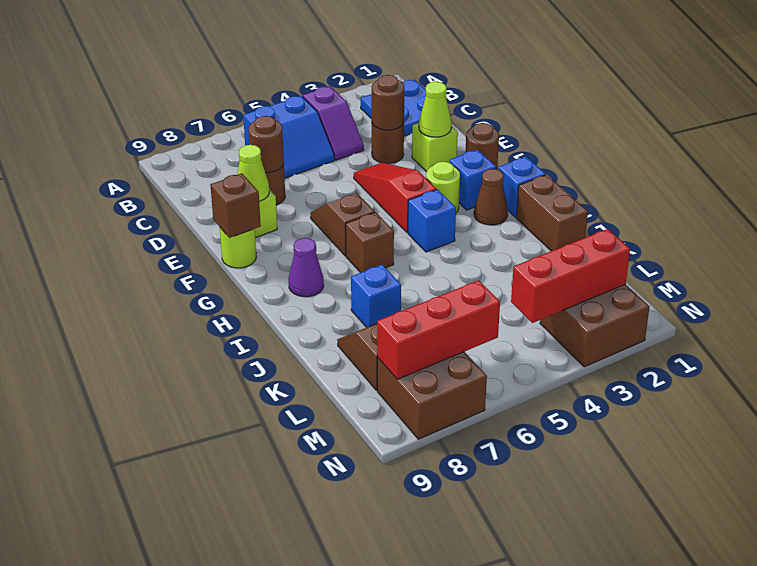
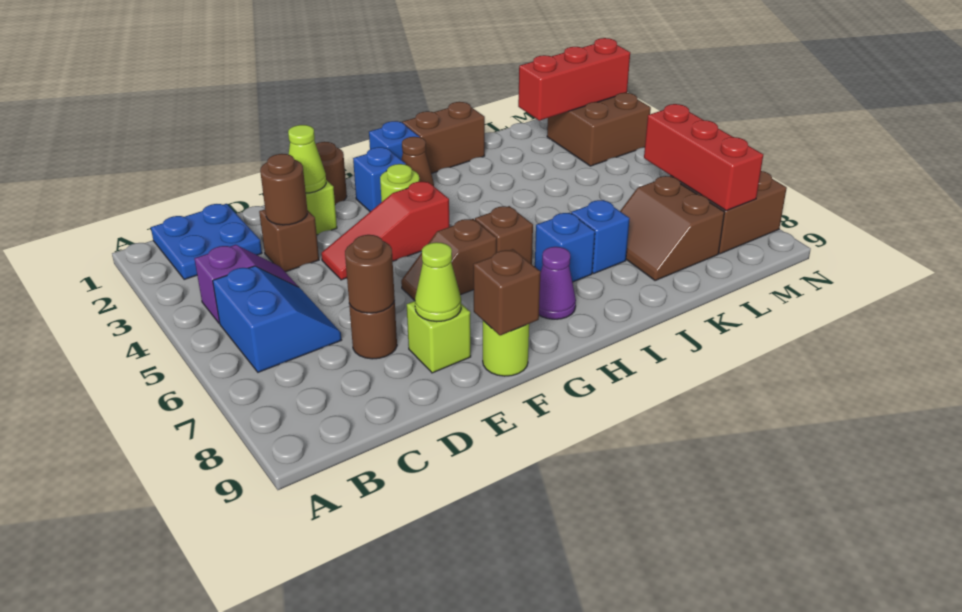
brown round brick D3 level 1 -> brown brick D3 level 1
blue brick H4 level 1 -> blue brick I7 level 1
red brick M2:M4 level 2 -> red brick L2:N2 level 2

